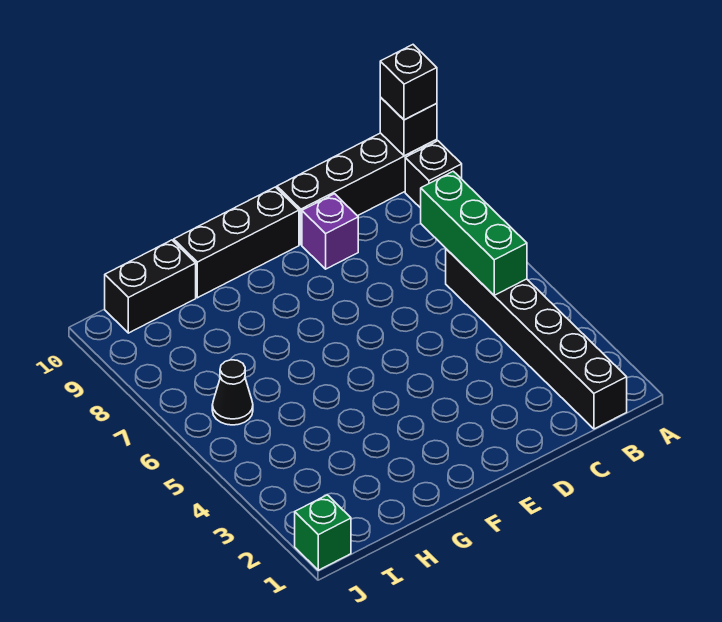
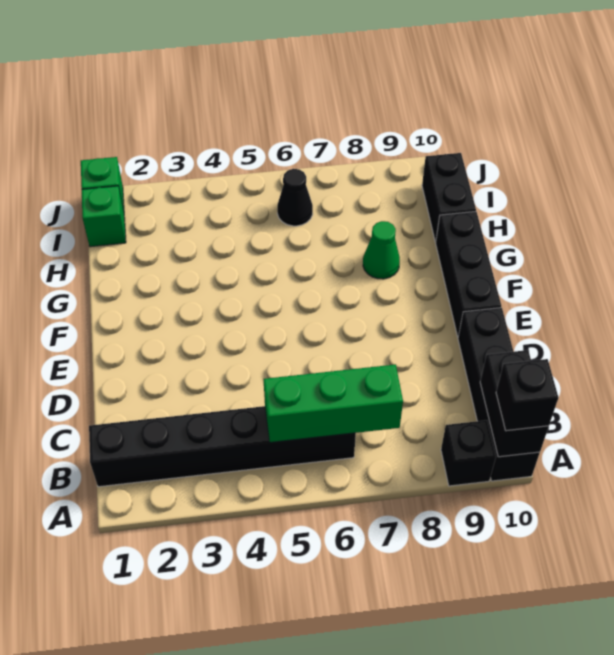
black brick A10 level 2 -> black brick A10:B10 level 2
purple brick D9 level 1 -> none
none -> green cone G8 level 1
none -> green brick I1 level 1

